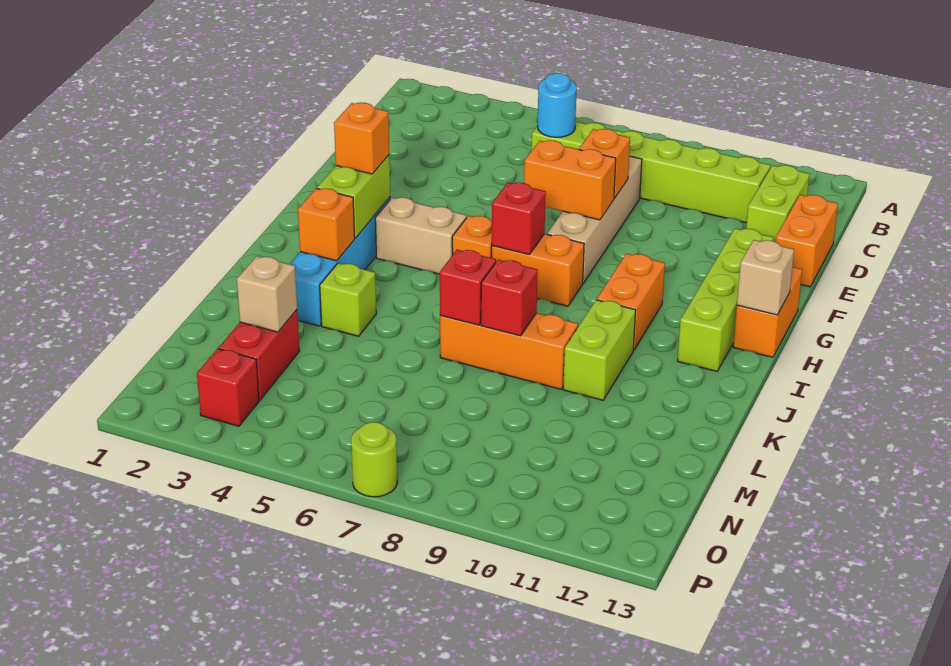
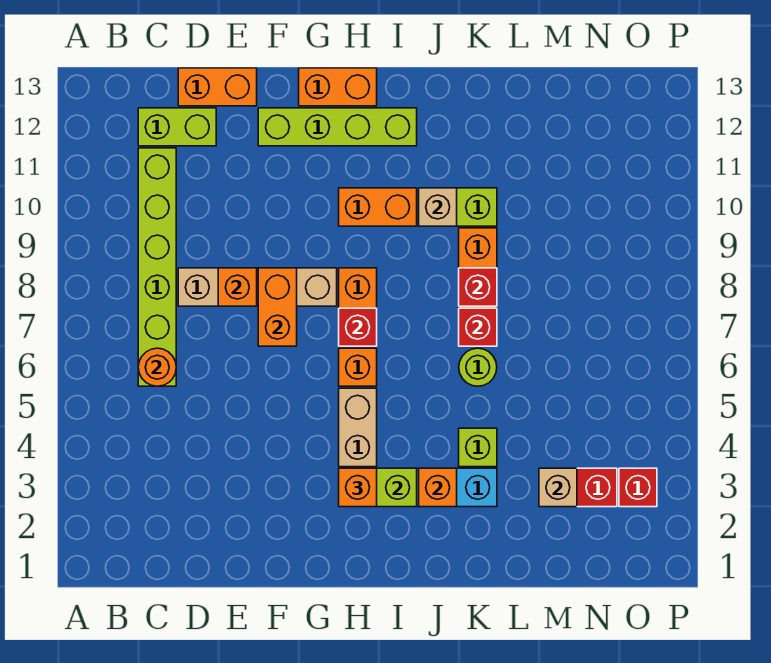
cyan round brick C6 level 2 -> orange round brick C6 level 2
tan brick H13 level 2 -> tan brick J10 level 2
lime round brick P7 level 1 -> lime round brick K6 level 1

